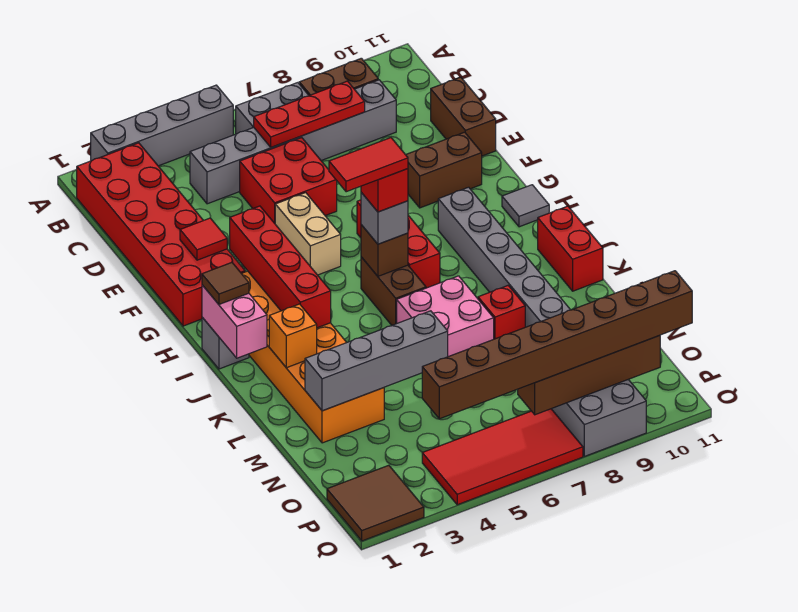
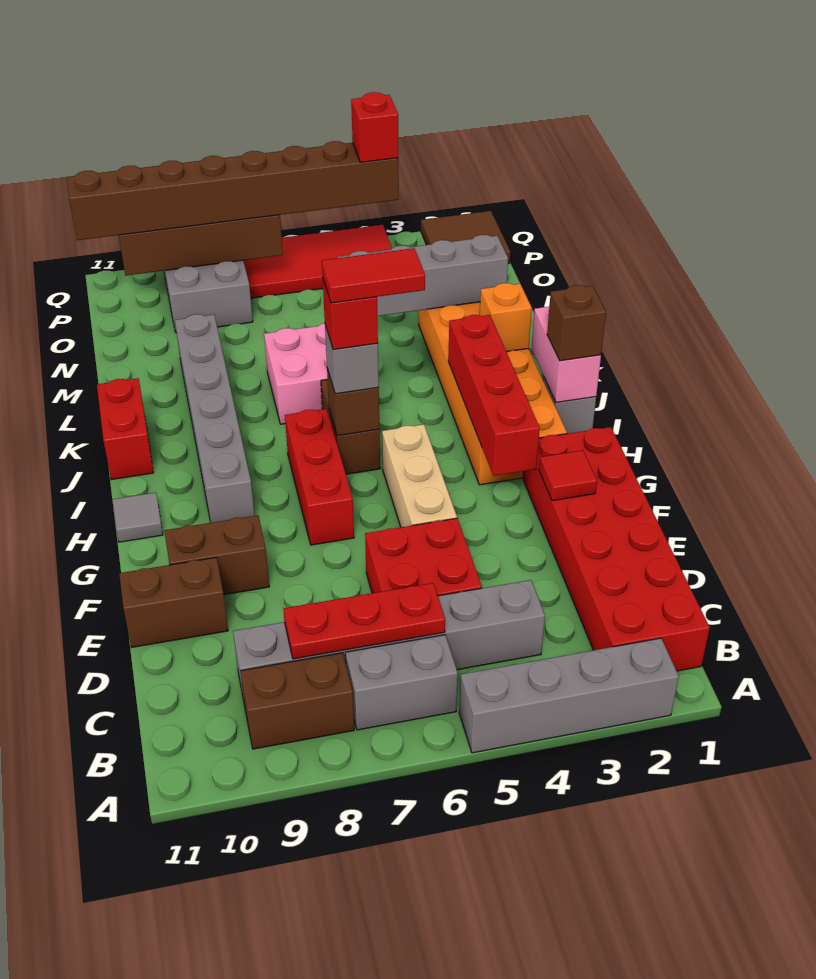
brown brick D11:E11 level 1 -> brown brick E10:E11 level 1
tan brick F5:G5 level 1 -> tan brick F5:H5 level 1
brown tile I1 level 3 -> brown brick I1 level 3
red brick L8 level 1 -> red brick P4 level 4

